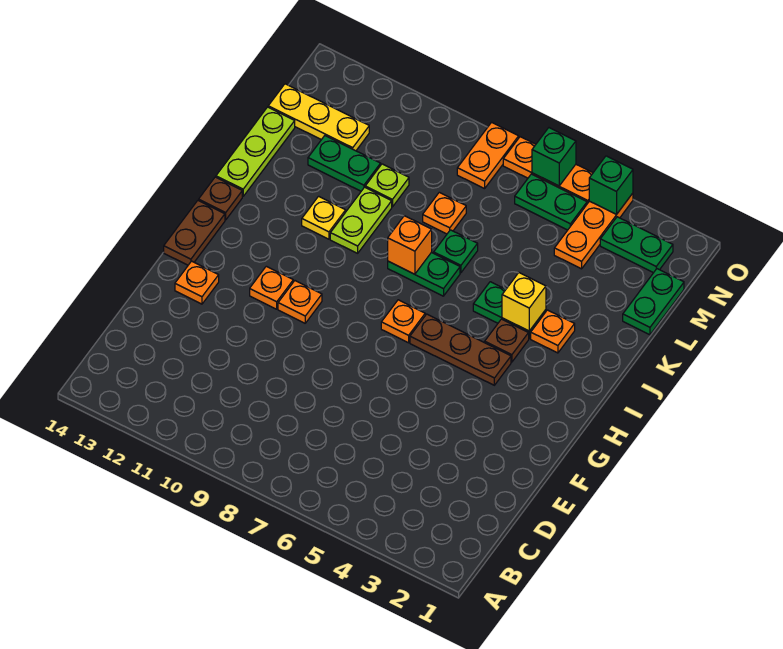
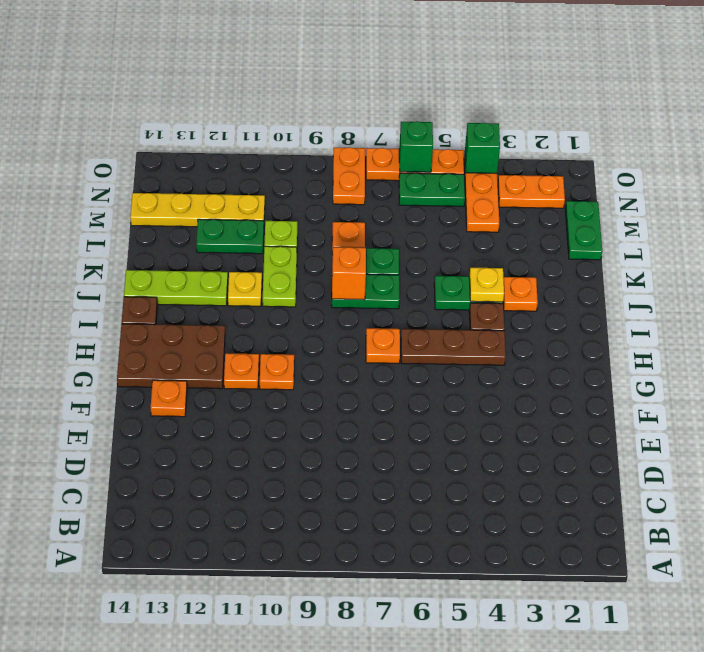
brown plate G14:H14 level 1 -> brown plate G12:H14 level 1
yellow brick J4 level 2 -> yellow plate J4 level 2
lime plate J14:L14 level 1 -> lime plate J12:J14 level 1
yellow plate M12:M14 level 1 -> yellow plate M11:M14 level 1
green plate N2:N3 level 1 -> orange plate N2:N3 level 1

